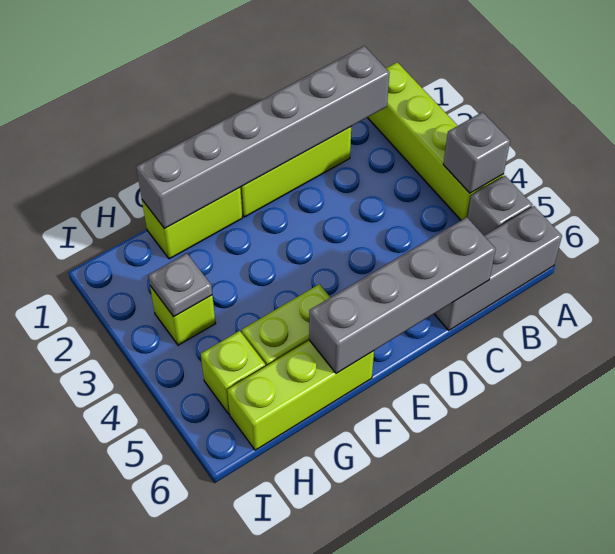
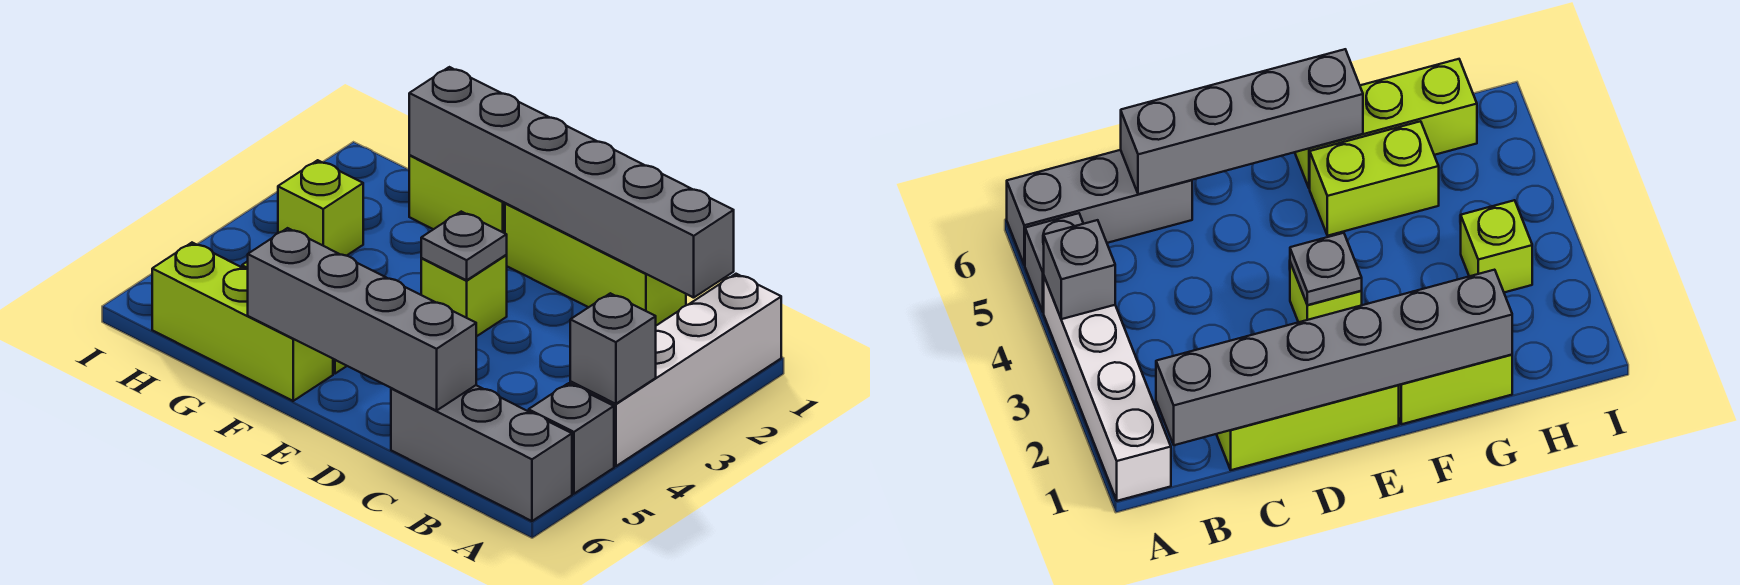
lime brick A1:A4 level 1 -> white brick A1:A4 level 1
grey plate H3 level 2 -> grey plate E3 level 2
lime brick H5 level 1 -> lime brick E3 level 1

